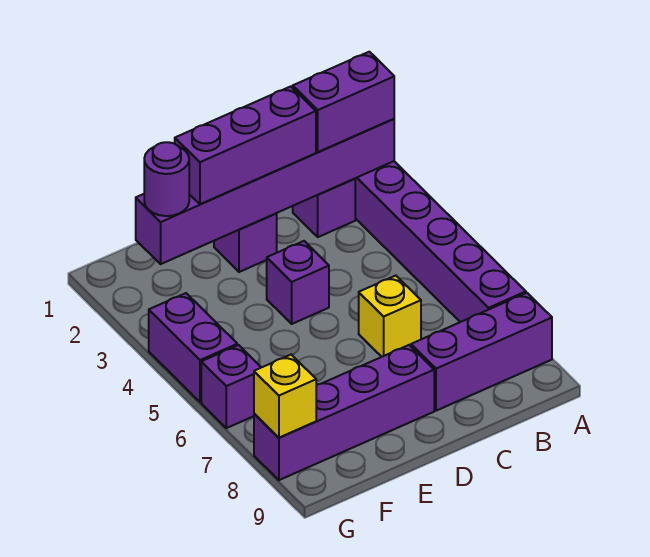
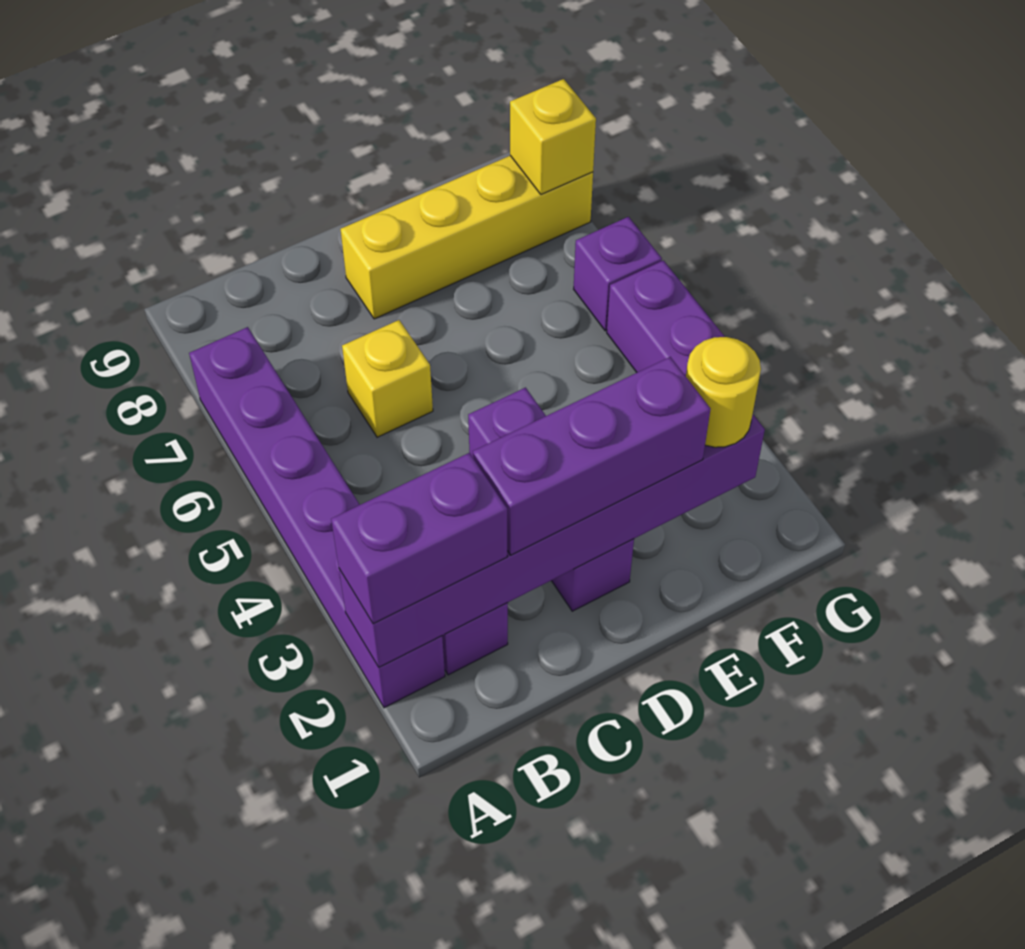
purple brick A8:C8 level 1 -> none
purple brick D8:G8 level 1 -> yellow brick D8:G8 level 1
purple round brick F2 level 3 -> yellow round brick F2 level 3

